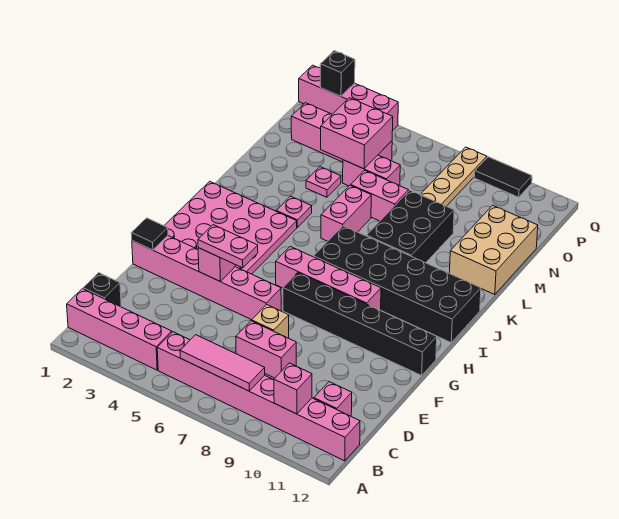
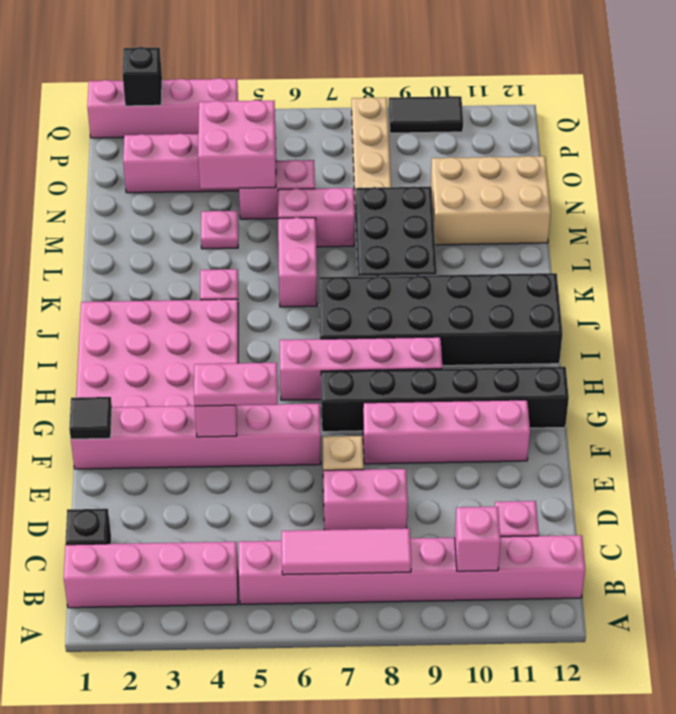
none -> pink brick F8:F11 level 1
tan brick L11:N12 level 1 -> tan brick M10:N12 level 1

